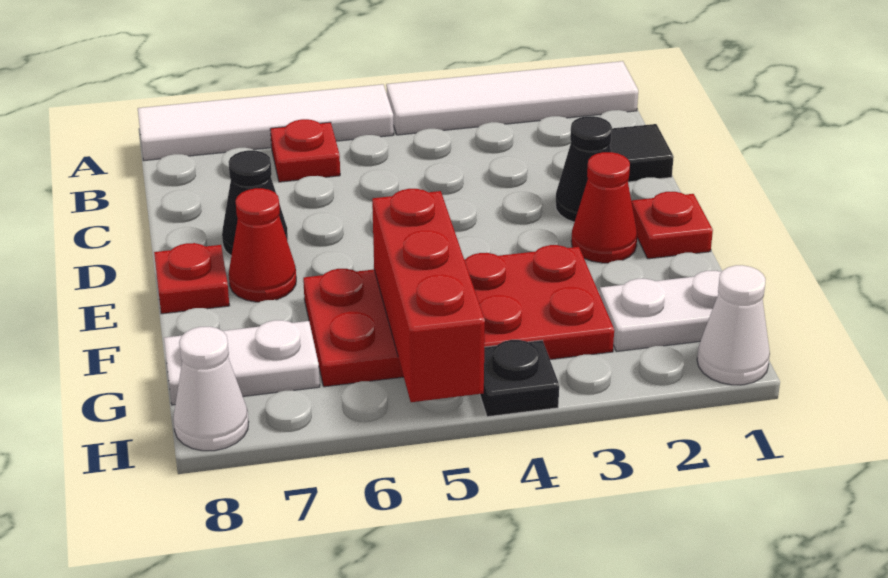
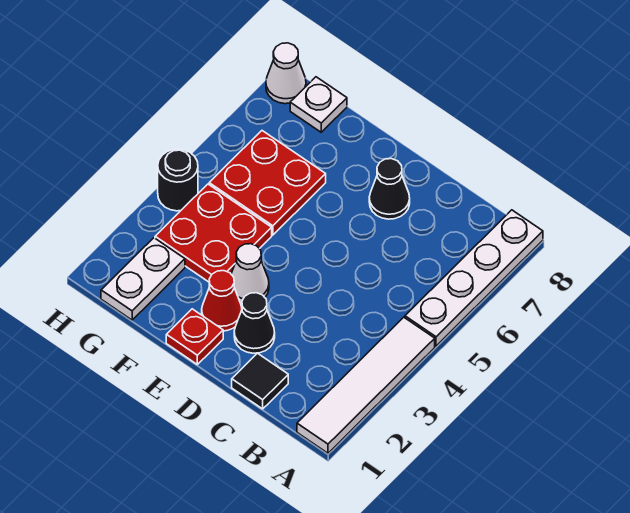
white tile A5:A8 level 1 -> white plate A5:A8 level 1
red plate B6 level 1 -> none
red cone E7 level 1 -> none
red plate E8 level 1 -> none
red brick F5:H5 level 2 -> none
white plate G7:G8 level 1 -> white plate G8 level 1
white cone H1 level 1 -> white cone E3 level 1
black plate H4 level 1 -> black round brick H4 level 1

